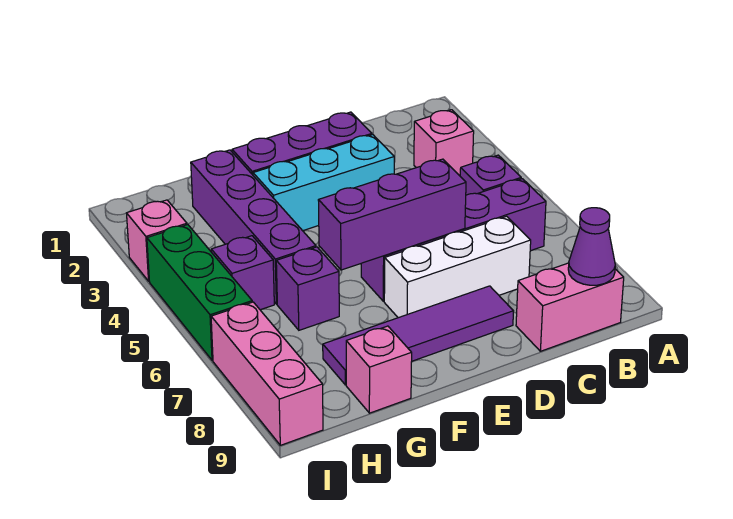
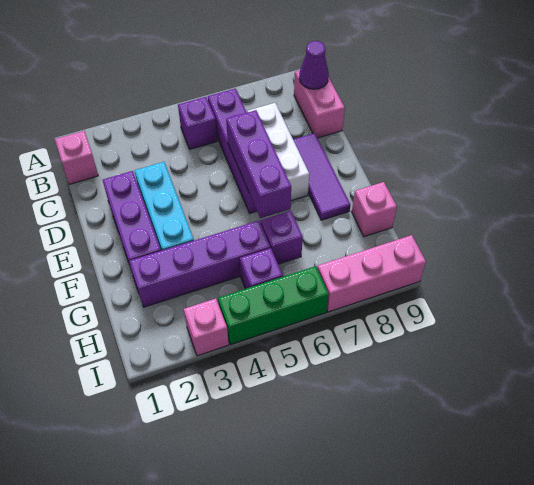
pink brick B3 level 1 -> pink brick B1 level 1
purple tile D8:G8 level 1 -> purple tile D8:F8 level 1

